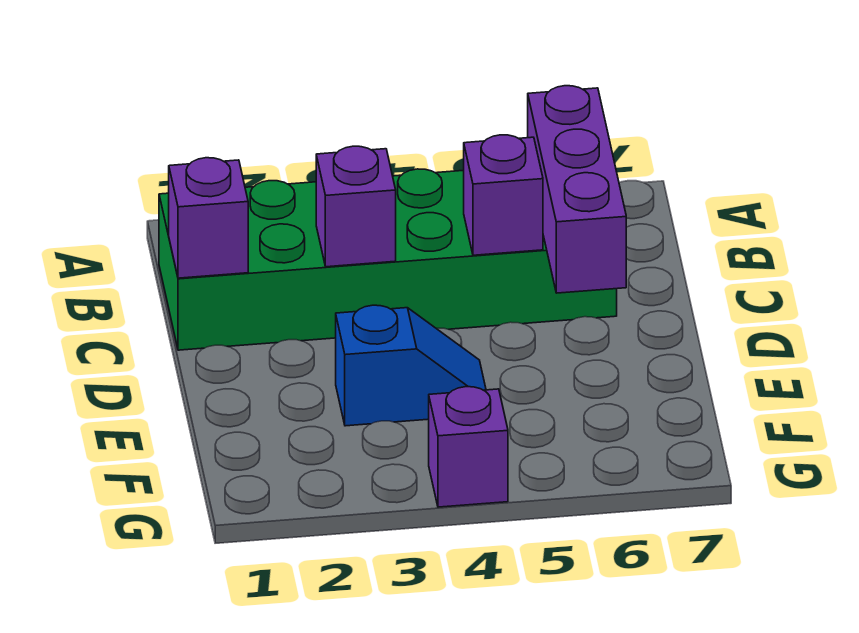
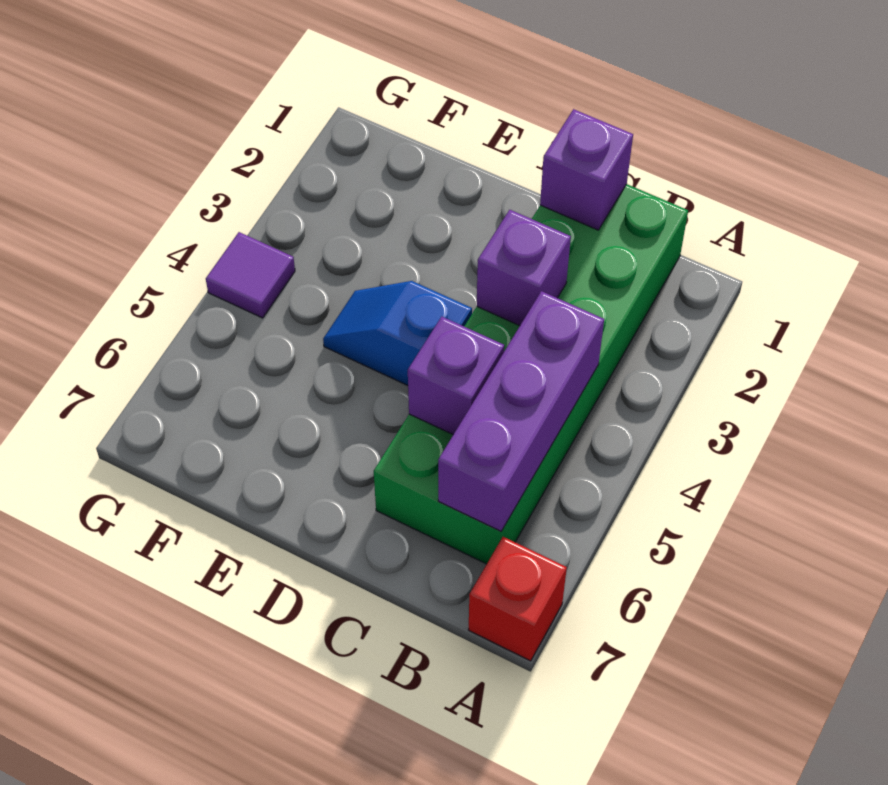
none -> red brick A7 level 1
purple brick B6:D6 level 2 -> purple brick B4:B6 level 2
blue slope E3:E4 level 1 top 3 -> blue slope D4:E4 level 1 top D
purple brick G4 level 1 -> purple tile G4 level 1

